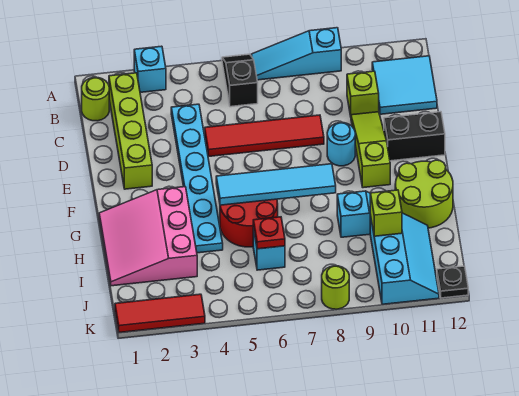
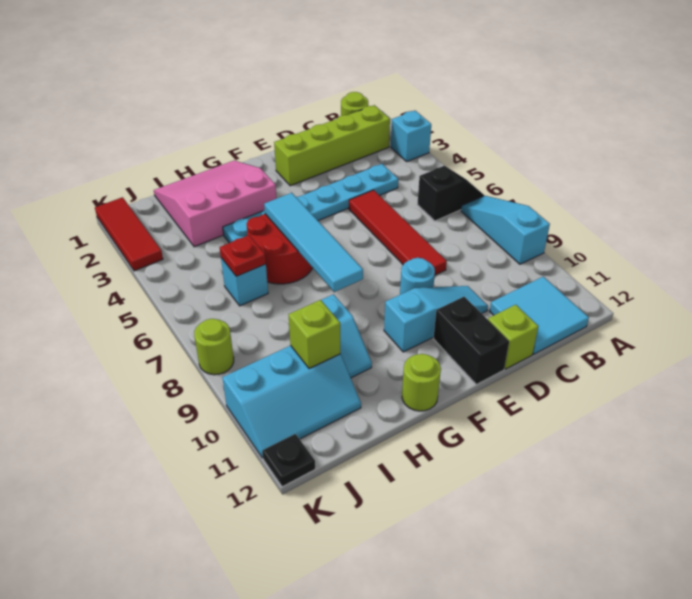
lime brick C10 level 1 -> lime brick D12 level 1
lime slope D10:F10 level 1 top F -> cyan slope D10:F10 level 1 top F
lime round brick G11:H12 level 1 -> lime round brick G12 level 1

